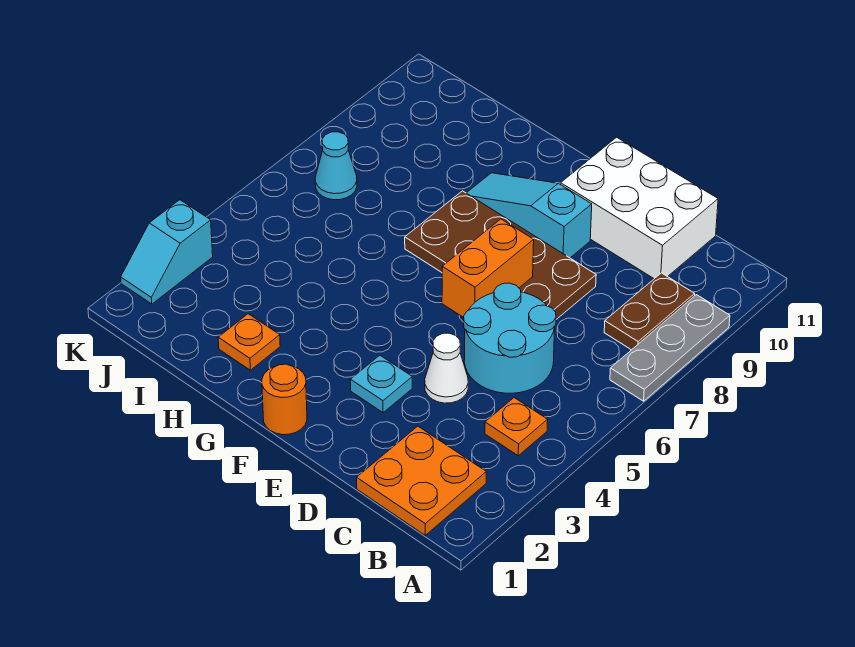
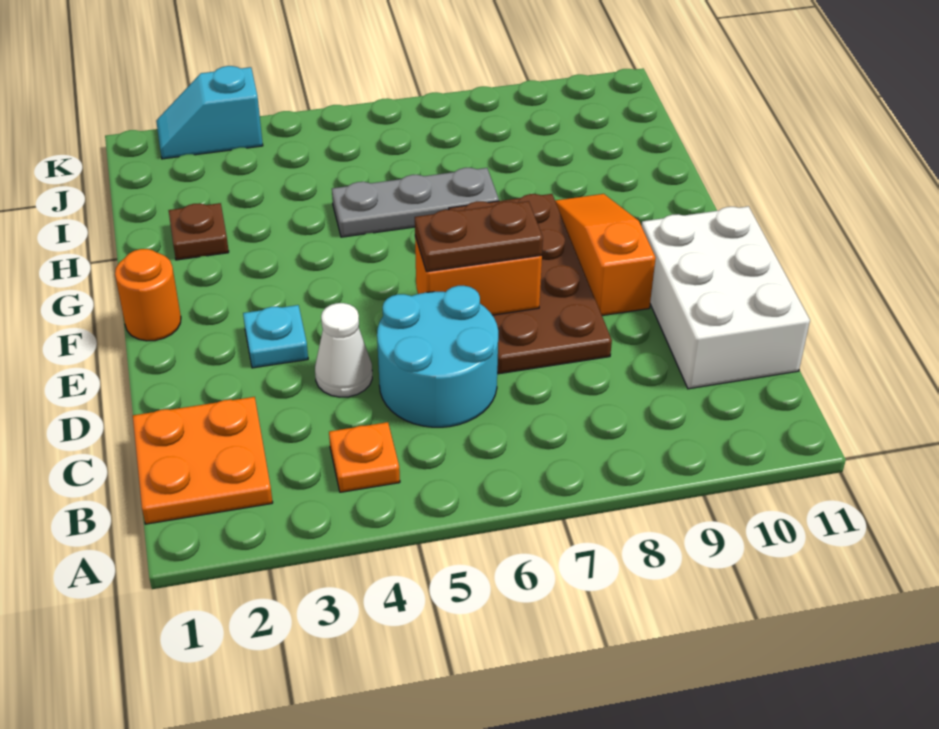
grey plate A7:A9 level 1 -> grey plate H5:H7 level 1
brown plate B8:B9 level 1 -> brown plate E6:E7 level 3
cyan slope E9:G9 level 1 top E -> orange slope E9:G9 level 1 top E
orange plate H2 level 1 -> brown plate H2 level 1
cyan cone J7 level 1 -> none

